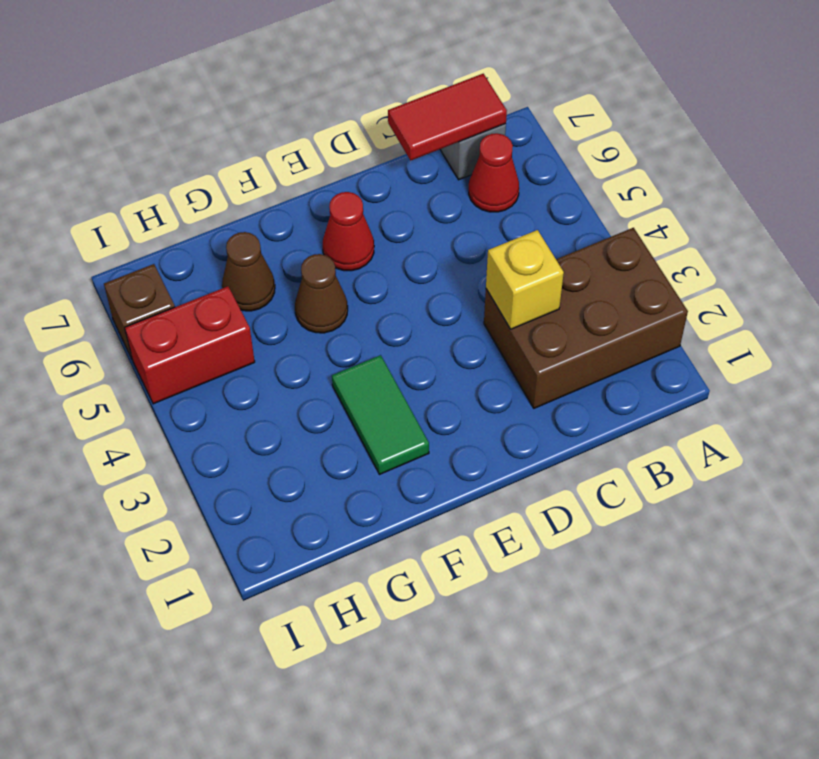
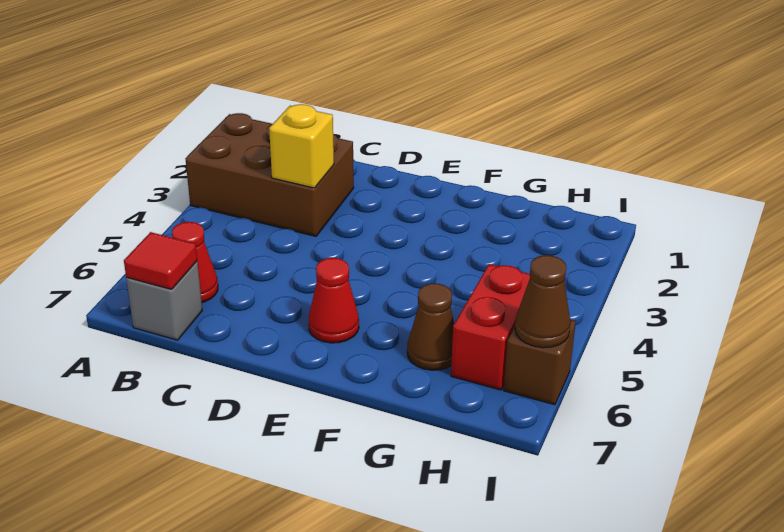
red tile B7:C7 level 2 -> red tile B7 level 2
green tile F2:F3 level 1 -> none
brown cone F5 level 1 -> brown cone I6 level 2
red brick H5:I5 level 1 -> red brick H5:H6 level 1

